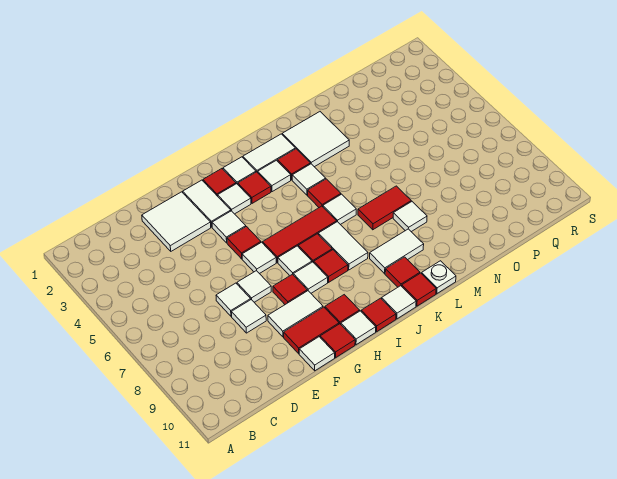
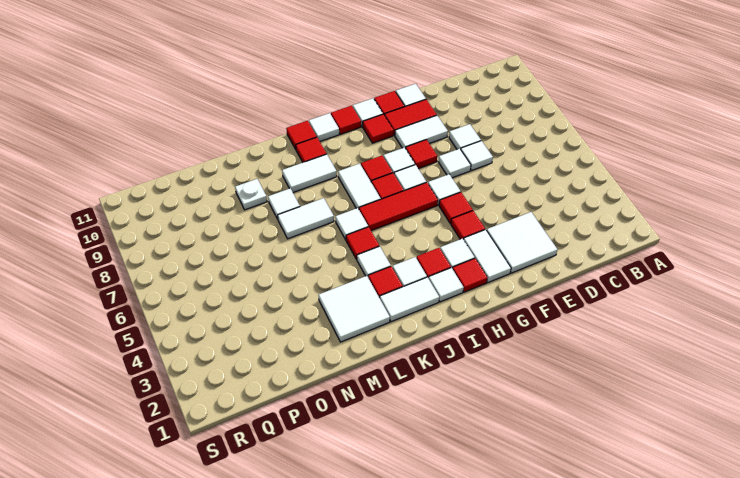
white tile G4 level 1 -> red tile G4 level 1
red tile L7:M7 level 1 -> white tile L7:M7 level 1
white plate L11 level 1 -> white plate N9 level 1

